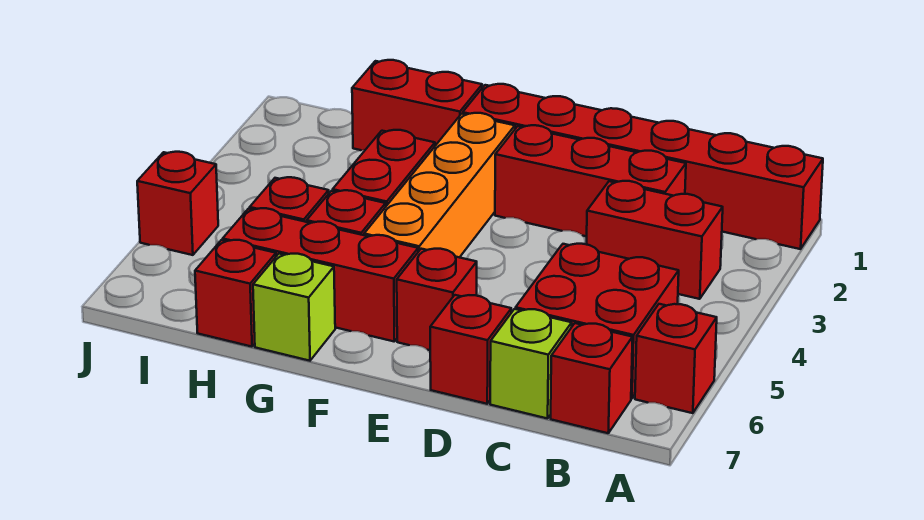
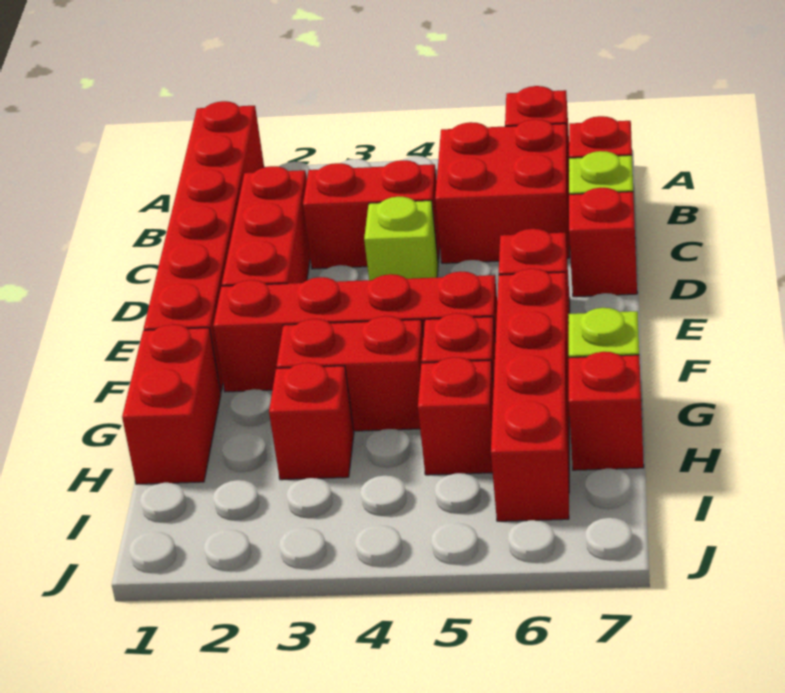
red brick B3:C3 level 1 -> red brick C3:C4 level 1
none -> lime brick D4 level 1
orange brick F2:F5 level 1 -> red brick F2:F5 level 1
red brick F6:H6 level 1 -> red brick F6:I6 level 1
red brick J5 level 1 -> red brick H3 level 1

